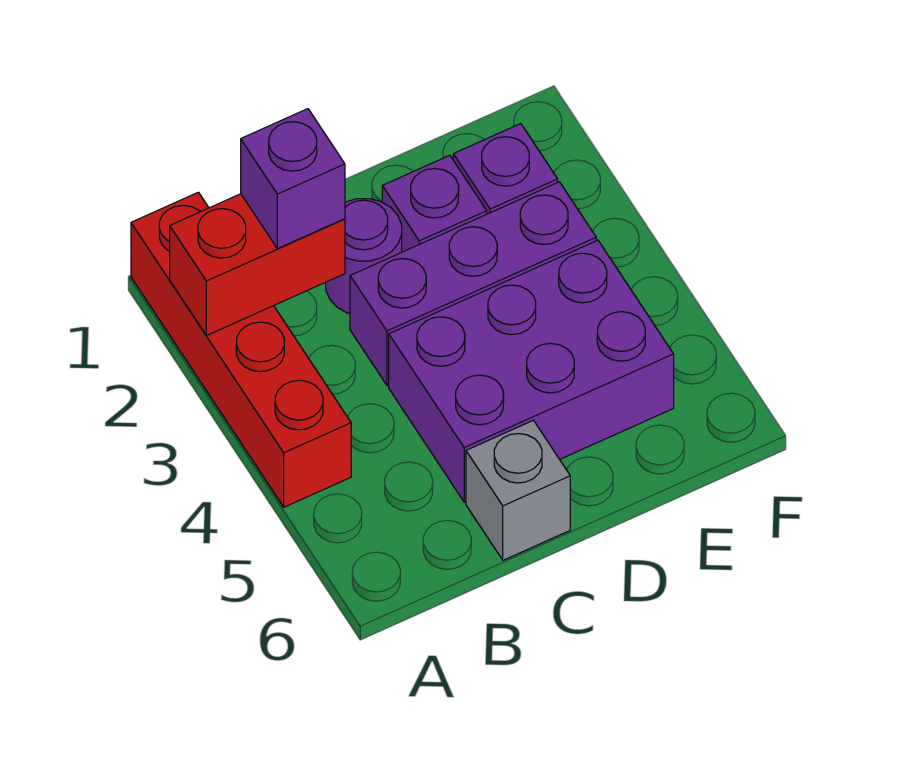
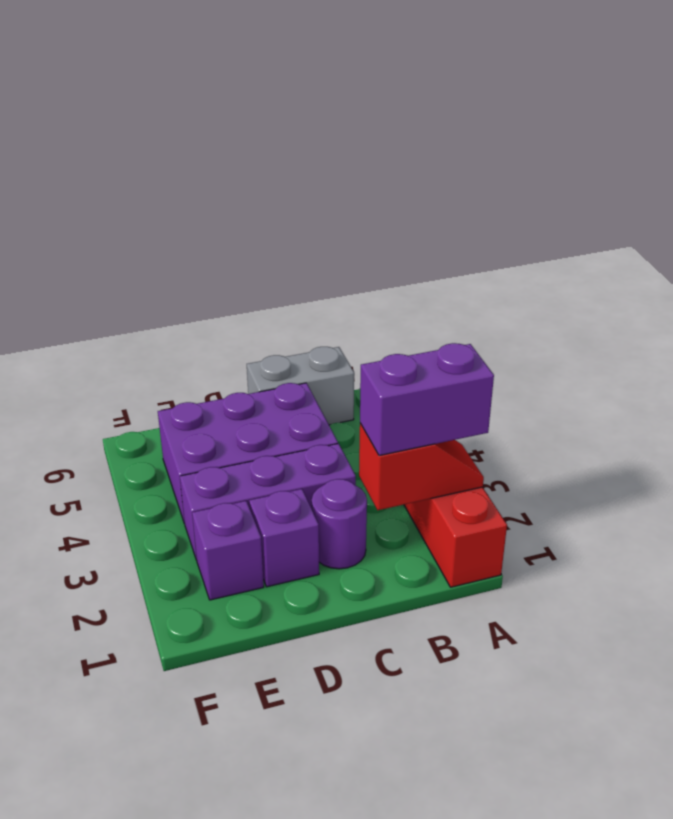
red brick A2:B2 level 2 -> red slope A2:B2 level 2 top B
purple brick B2 level 3 -> purple brick A2:B2 level 3
grey brick C6 level 1 -> grey brick B6:C6 level 1

